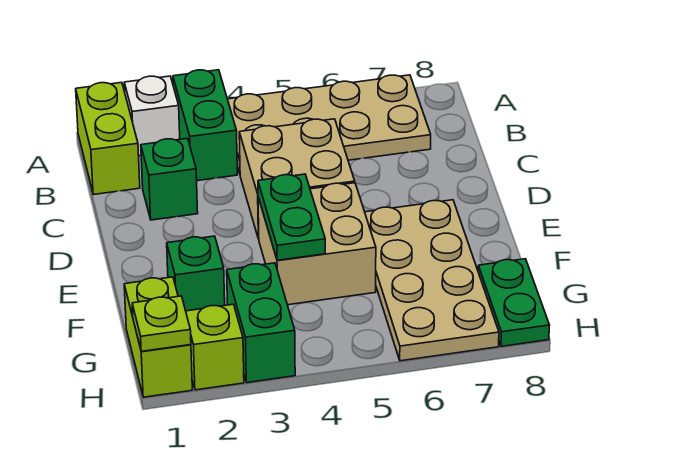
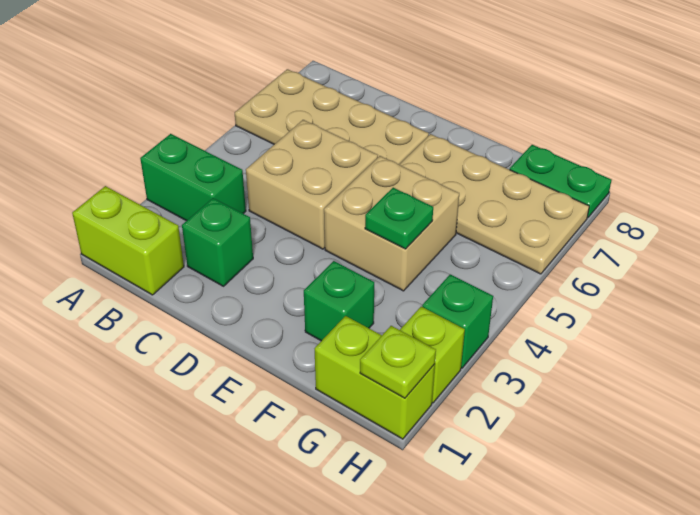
white brick A2 level 1 -> none
tan plate A4:B7 level 1 -> tan plate A6:D7 level 1
green plate E4:F4 level 2 -> green plate F4 level 2
green brick G3:H3 level 1 -> green brick H3 level 1

